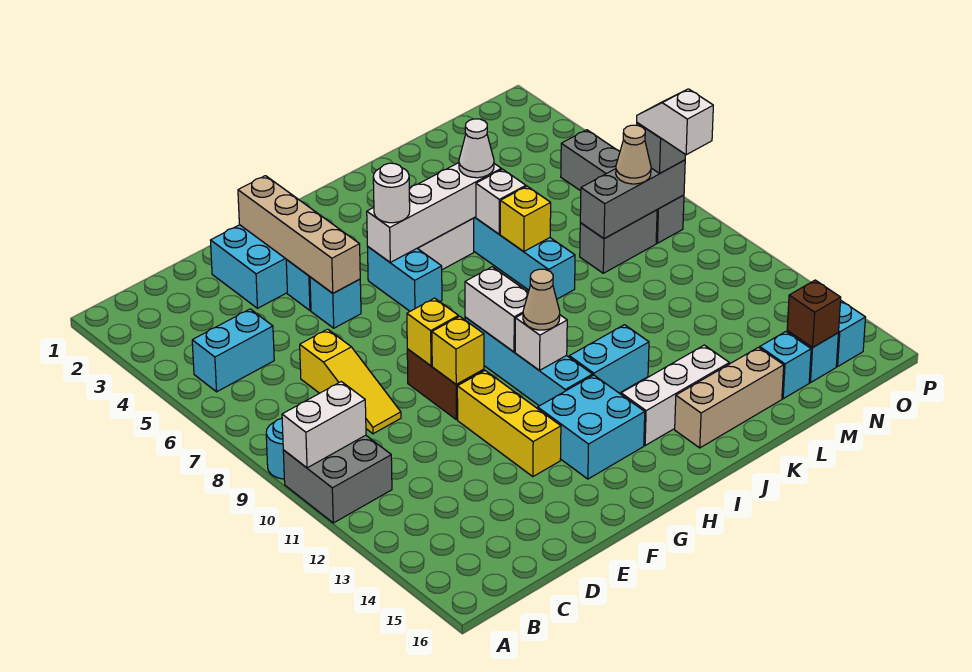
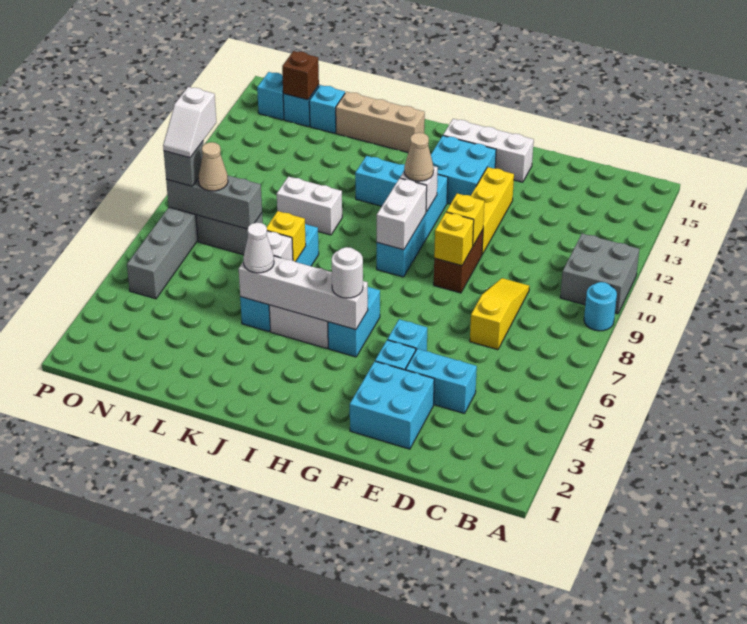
white brick A10:B10 level 2 -> white brick K10:L10 level 1
cyan brick B5:C5 level 1 -> cyan brick D4:E4 level 1
tan brick F2:F5 level 2 -> none
white brick I14:K14 level 1 -> white brick F15:H15 level 1

